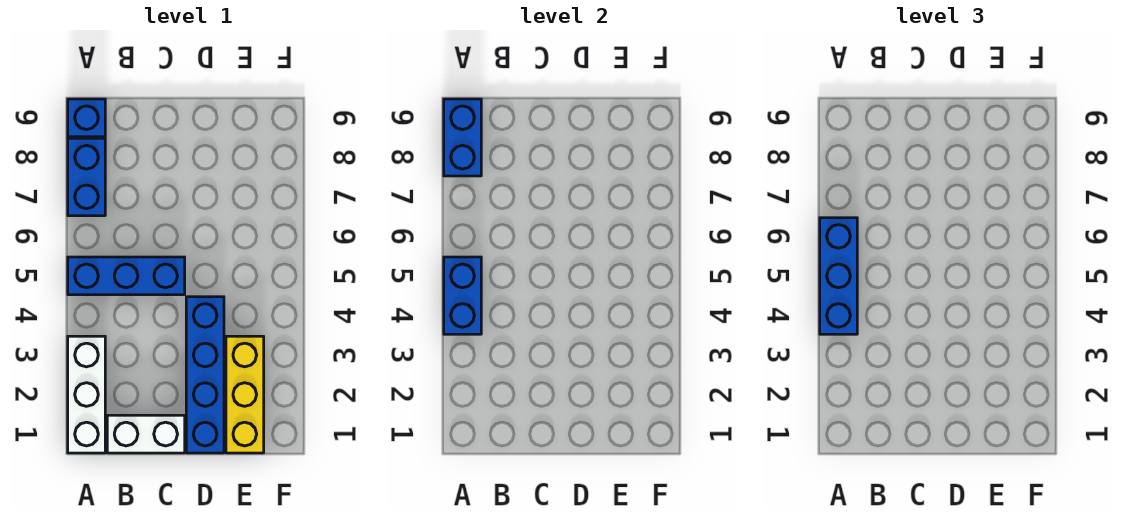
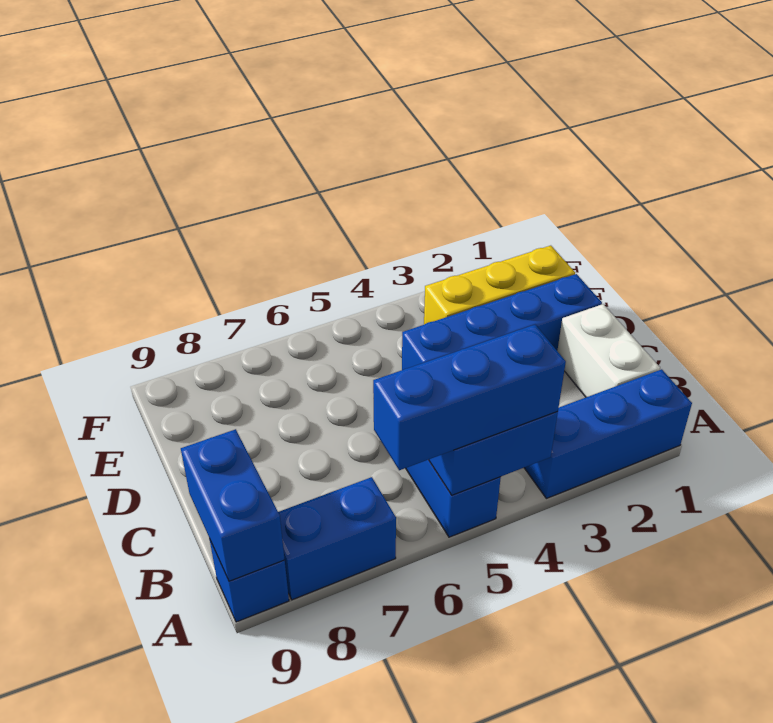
white brick A1:A3 level 1 -> blue brick A1:A3 level 1
blue brick A8:A9 level 2 -> blue brick A9:B9 level 2

